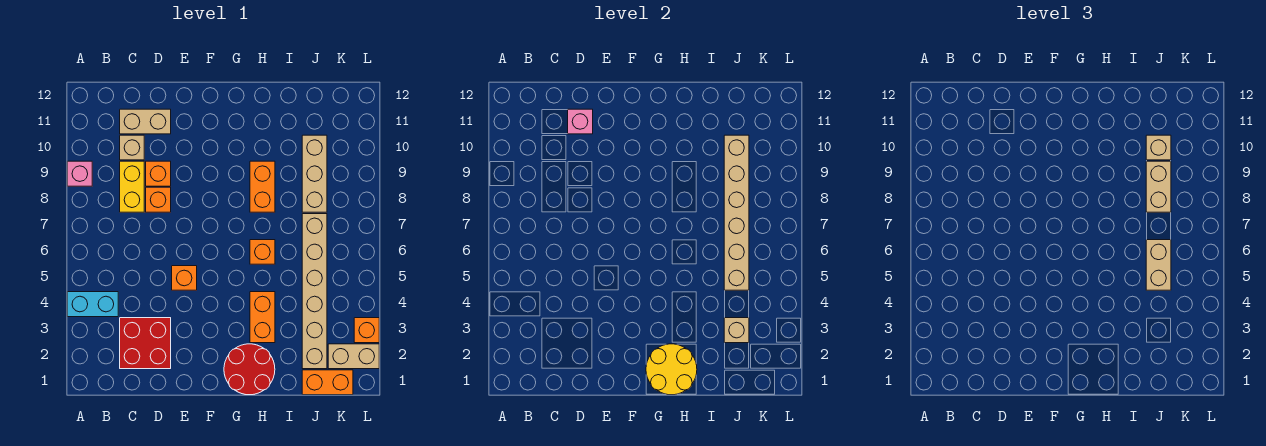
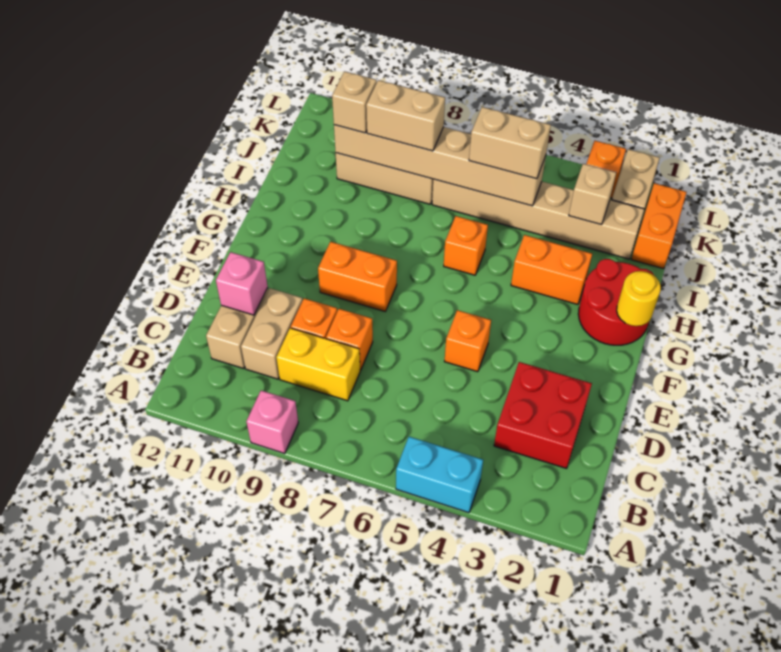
cyan brick A4:B4 level 1 -> cyan brick A4:A5 level 1
tan brick C10 level 1 -> tan brick C10:D10 level 1
yellow round brick G1:H2 level 2 -> yellow round brick G1 level 2
orange brick H8:H9 level 1 -> orange brick F8:F9 level 1

